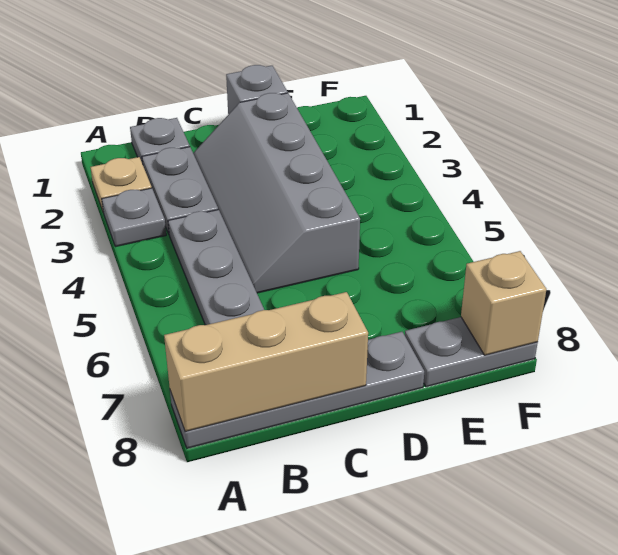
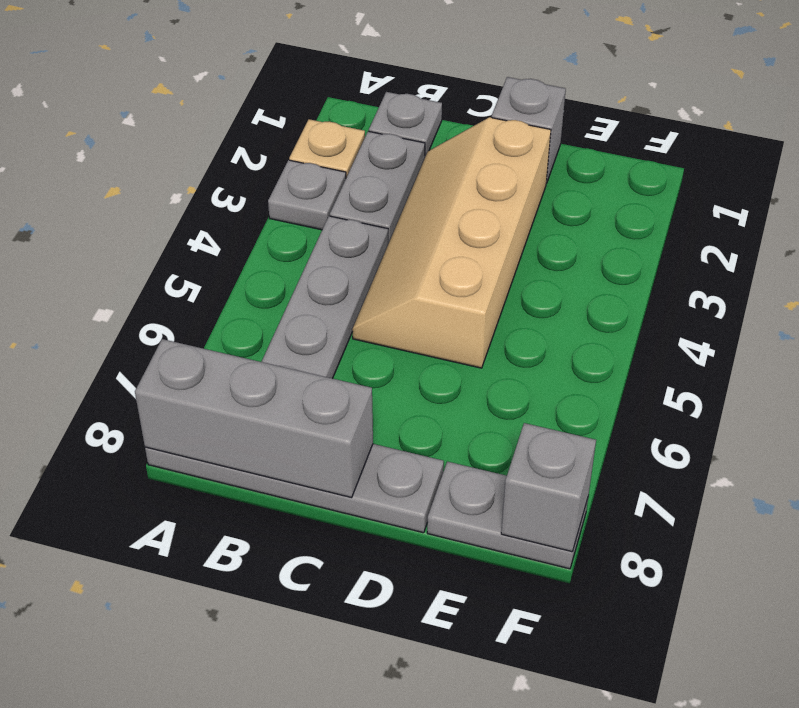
tan brick A8:C8 level 2 -> grey brick A8:C8 level 2
grey slope C2:D5 level 1 top D -> tan slope C2:D5 level 1 top D
tan brick F8 level 2 -> grey brick F8 level 2

